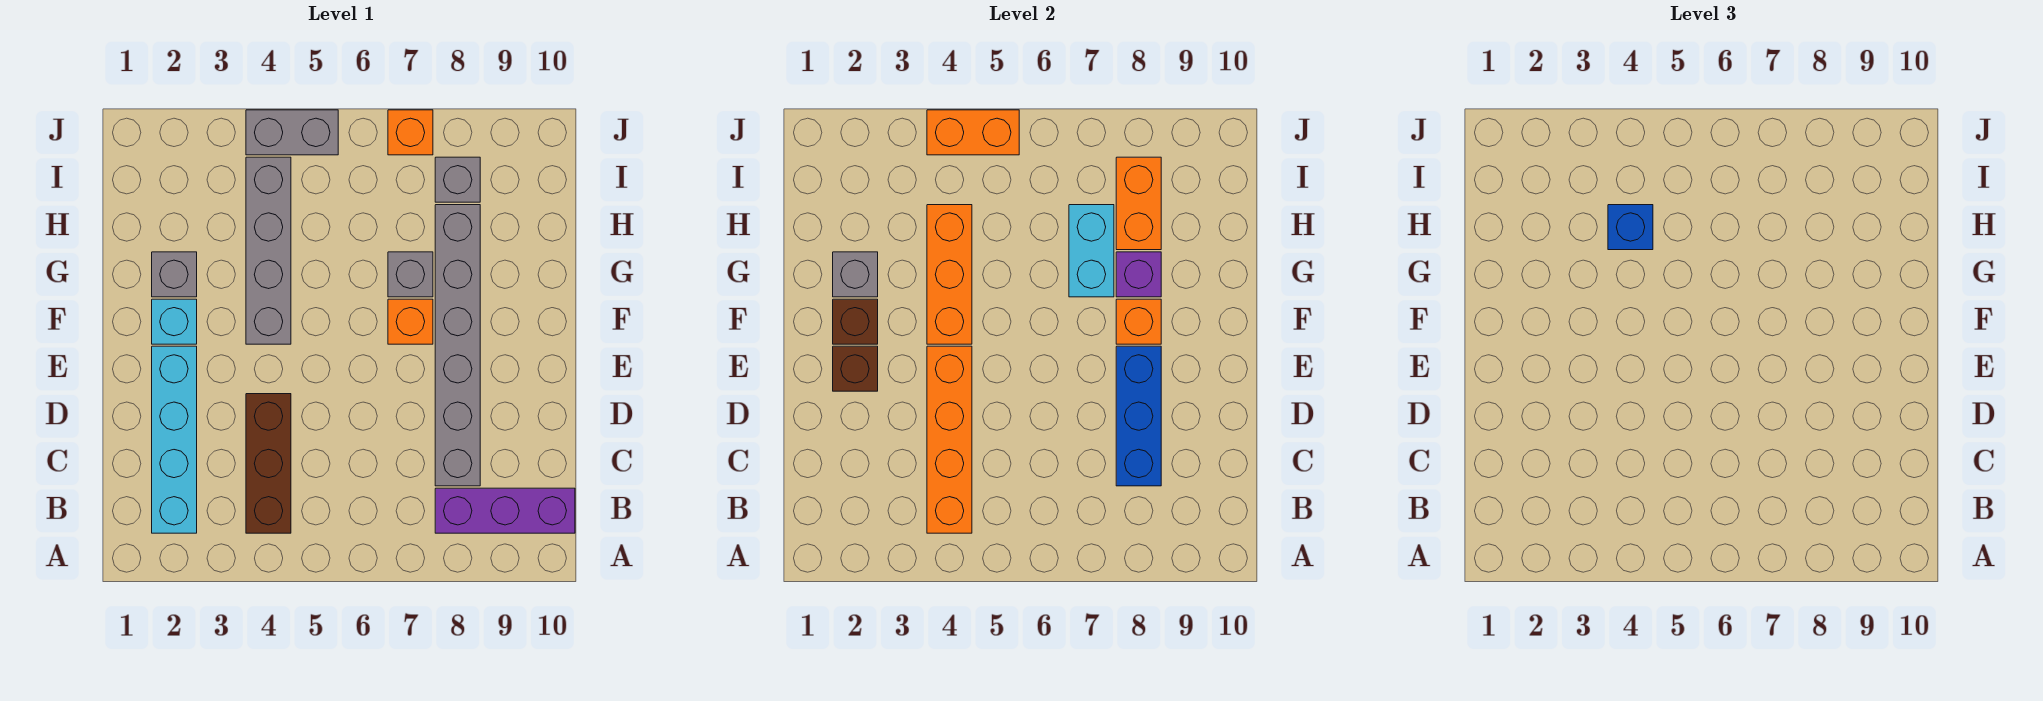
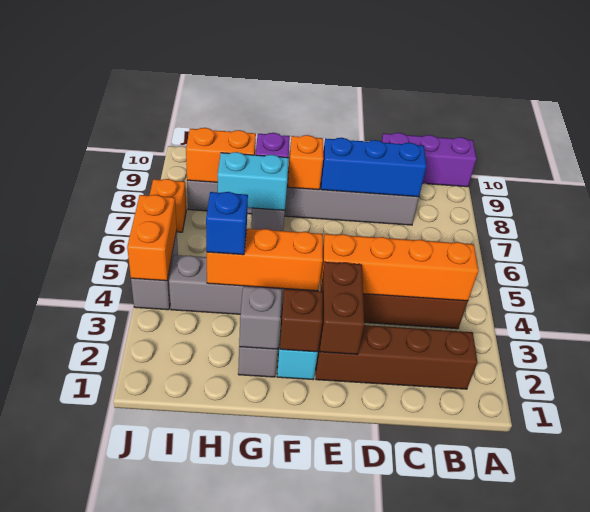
cyan brick B2:E2 level 1 -> brown brick B2:E2 level 1
purple brick B8:B10 level 1 -> purple brick A10:C10 level 1
brown brick E2 level 2 -> brown brick E2:E3 level 2
orange brick F7 level 1 -> none

